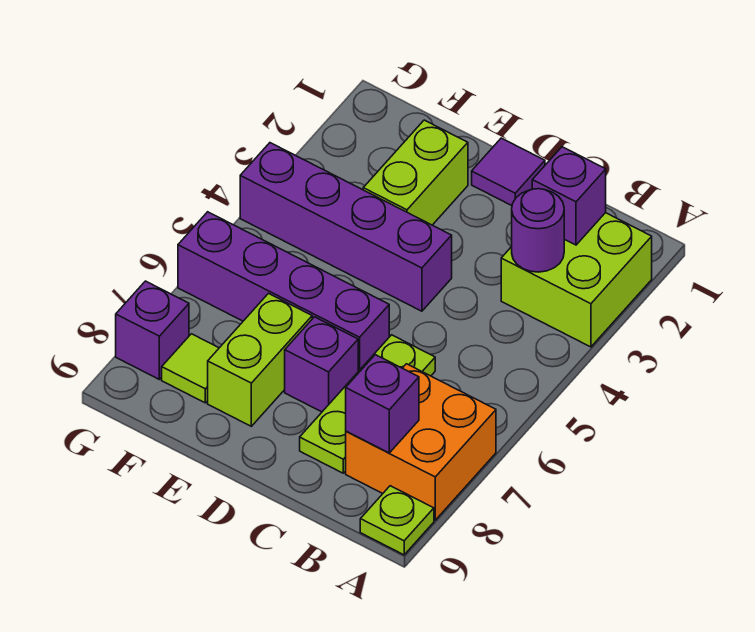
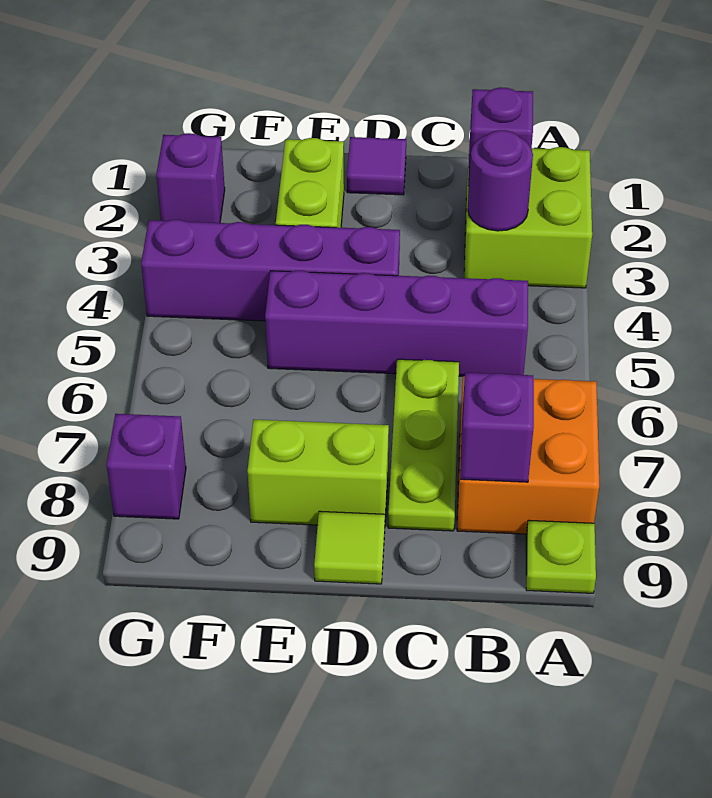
purple brick D6:G6 level 1 -> purple brick B5:E5 level 1
purple brick D7 level 1 -> purple brick G2 level 1
lime brick E7:E8 level 1 -> lime brick D8:E8 level 1
lime tile F8 level 1 -> lime tile D9 level 1

